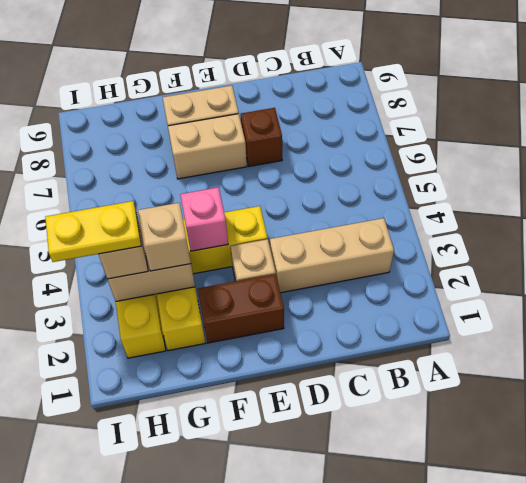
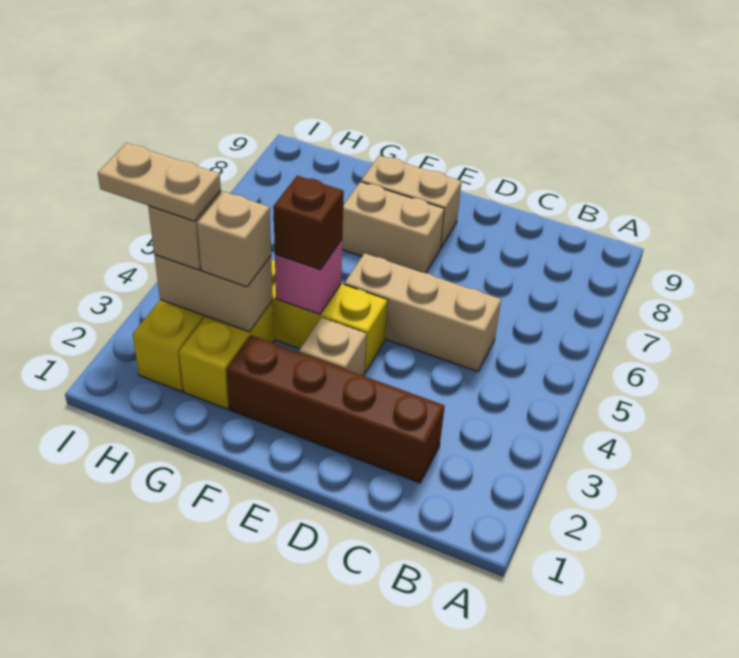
tan brick B3:D3 level 1 -> tan brick C5:E5 level 1
brown brick D7 level 1 -> brown brick F4 level 3
brown brick E2:F2 level 1 -> brown brick C2:F2 level 1
yellow plate H3:I3 level 4 -> tan plate H3:I3 level 4

